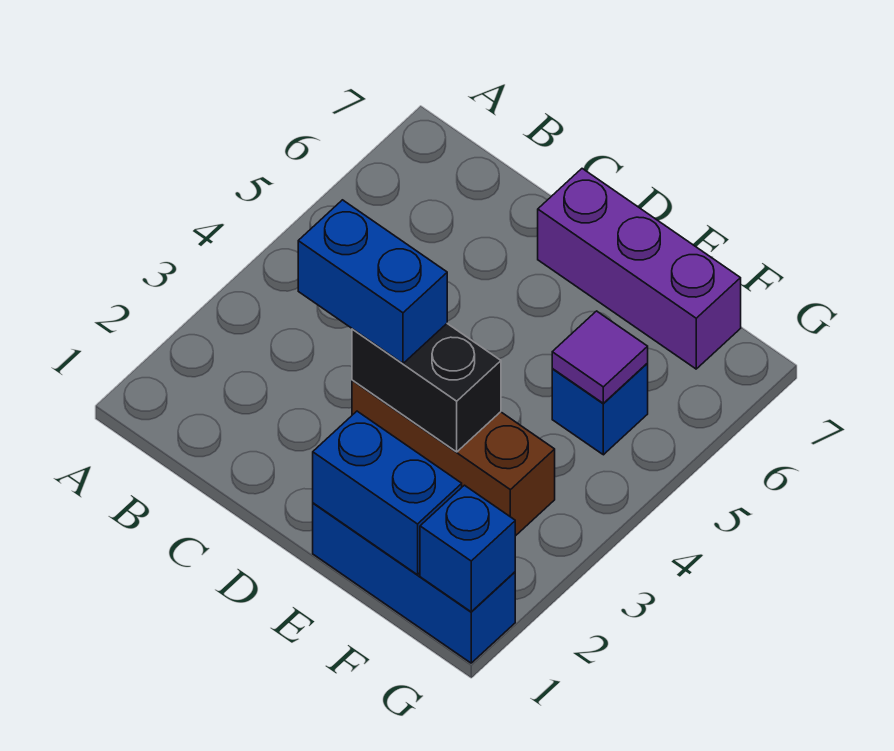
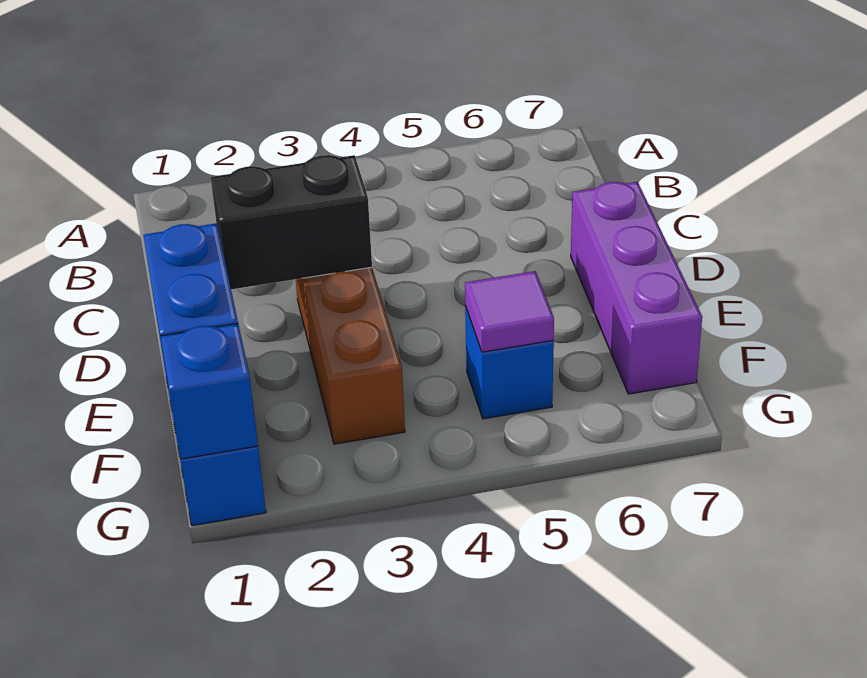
blue brick C3:D3 level 3 -> none
black brick D3:E3 level 2 -> black brick D2:D3 level 2

